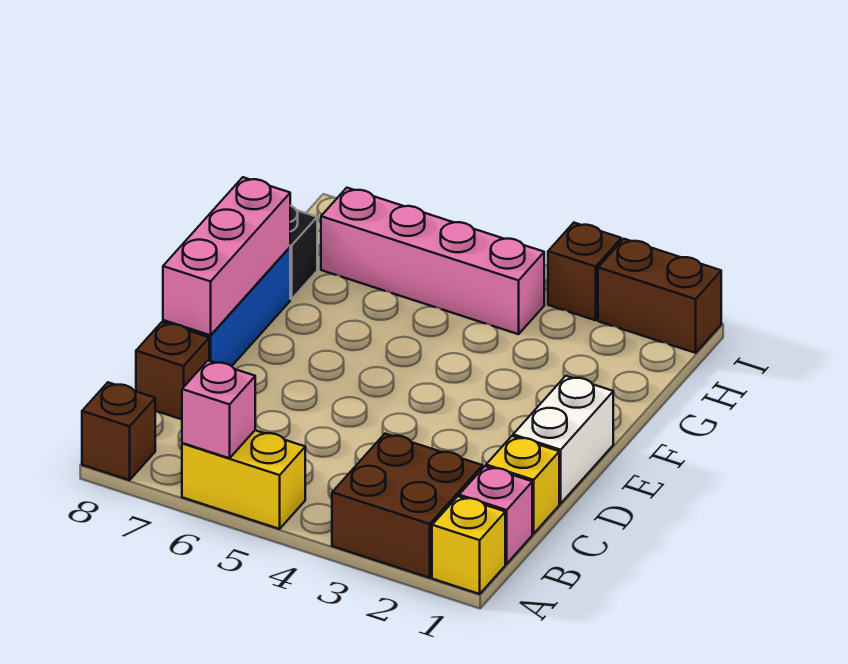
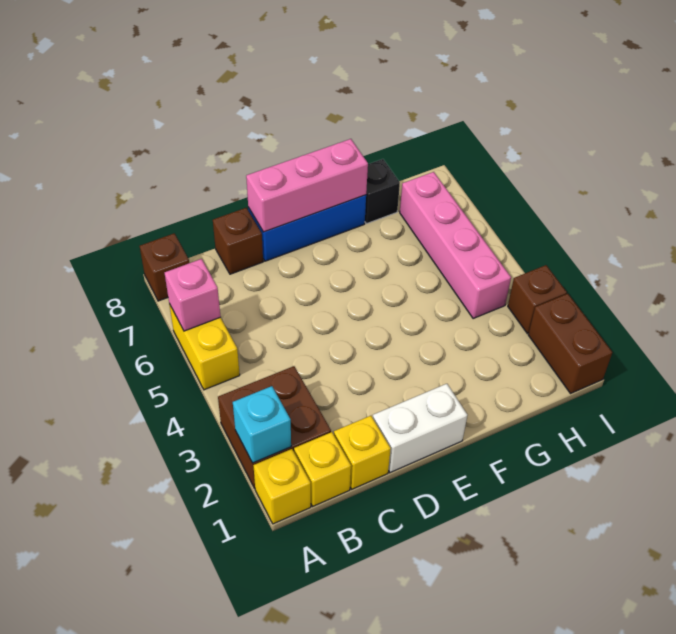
none -> cyan brick A2 level 2
pink brick B1 level 1 -> yellow brick B1 level 1

